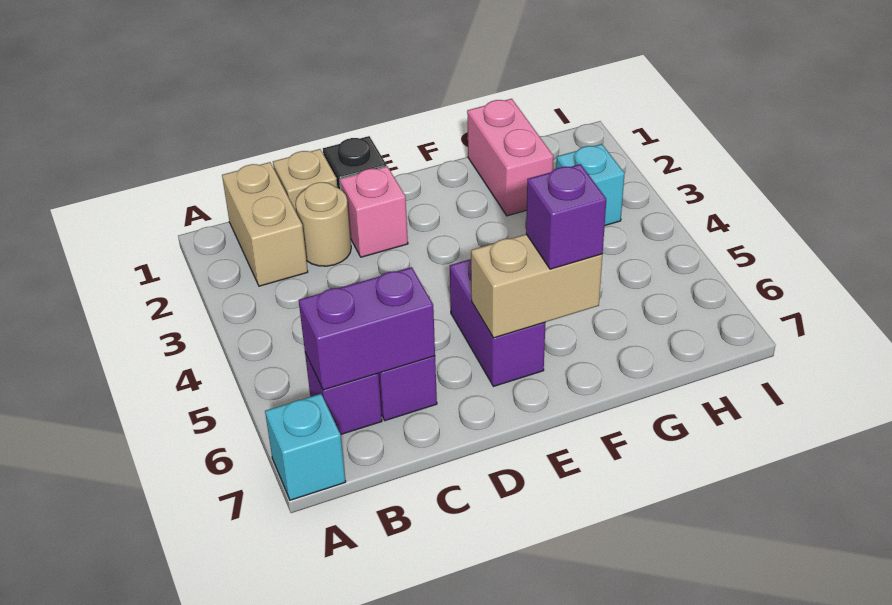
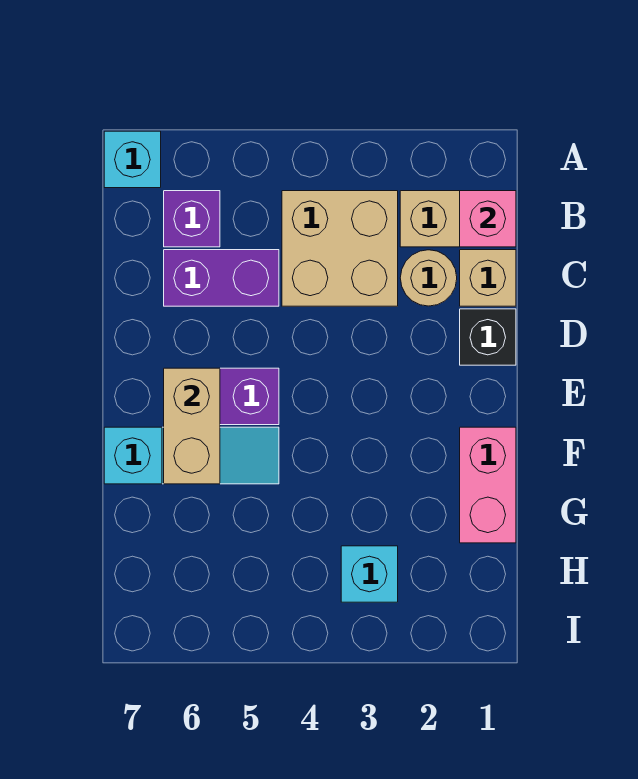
none -> tan brick B3:C4 level 1
purple brick B6:C6 level 2 -> none
pink brick D2 level 1 -> pink brick B1 level 2
none -> cyan slope F5:F7 level 1 top 7
purple brick F6 level 3 -> none
pink brick G1:G2 level 1 -> pink brick F1:G1 level 1

